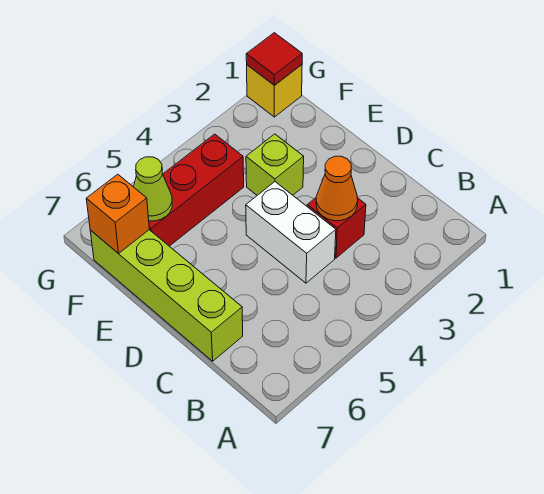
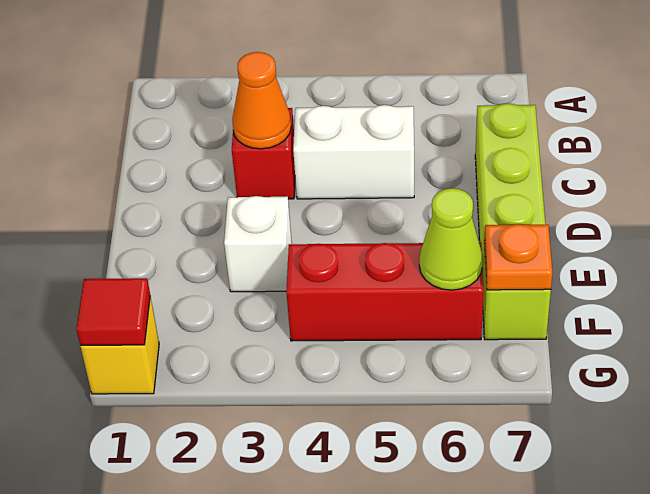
white brick C4:D4 level 1 -> white brick C4:C5 level 1
lime brick E3 level 1 -> white brick E3 level 1
orange brick F7 level 2 -> orange plate F7 level 2

